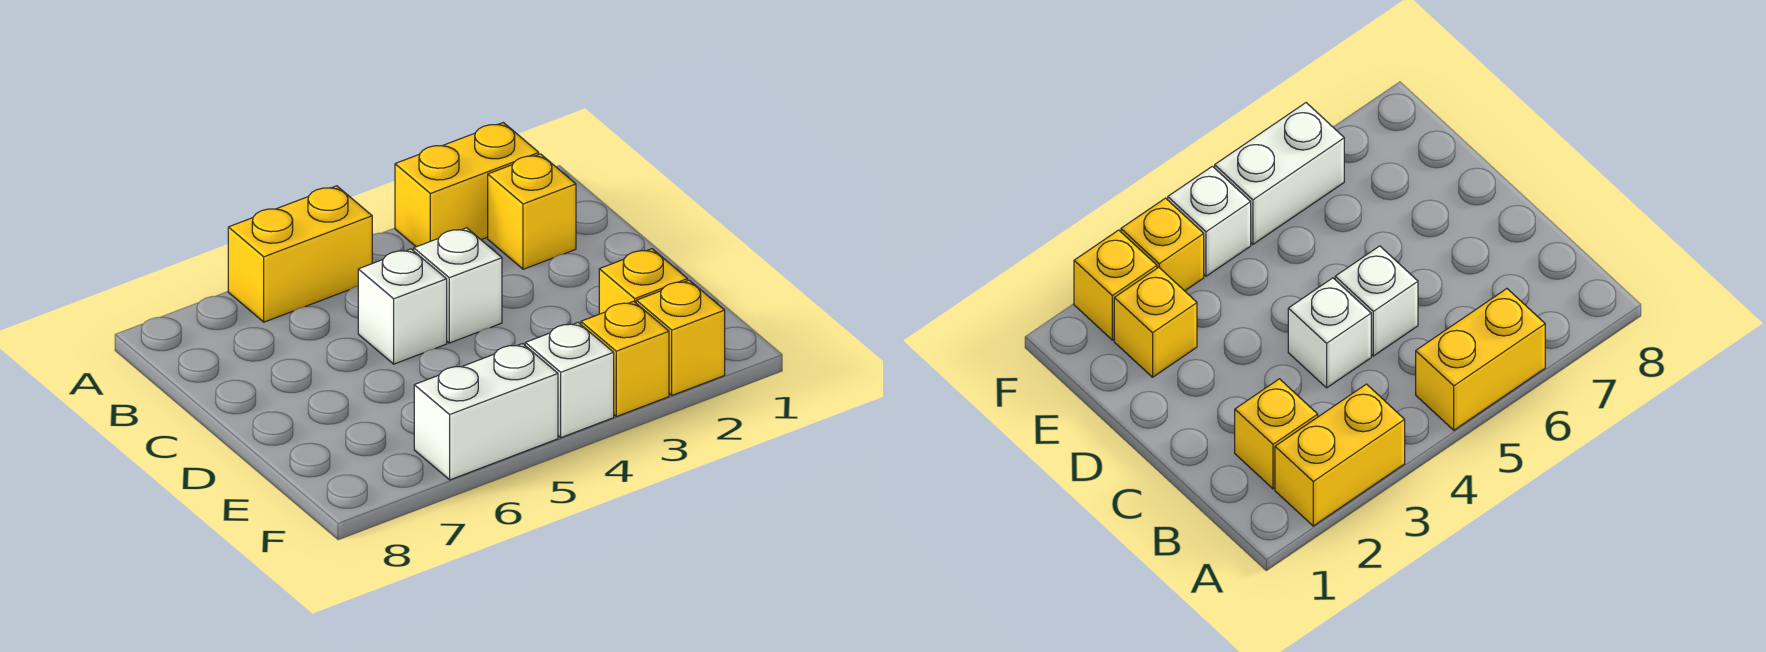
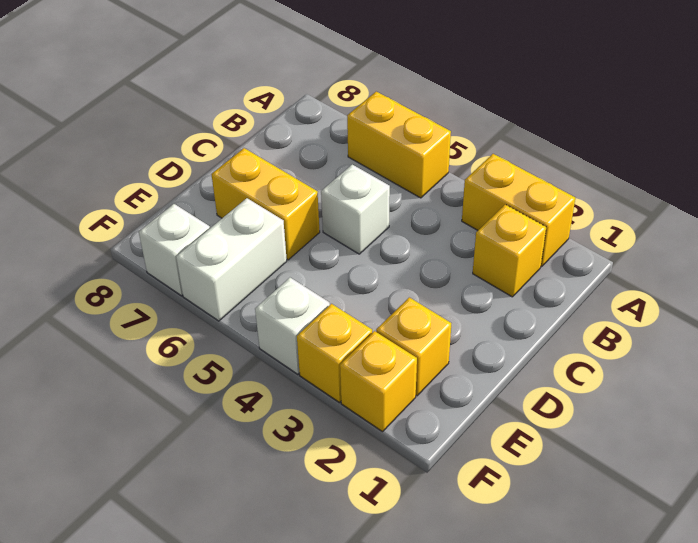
white brick C4 level 1 -> white brick F7 level 1
none -> yellow brick D6:D7 level 1
white brick F5:F6 level 1 -> white brick E6:F6 level 1

